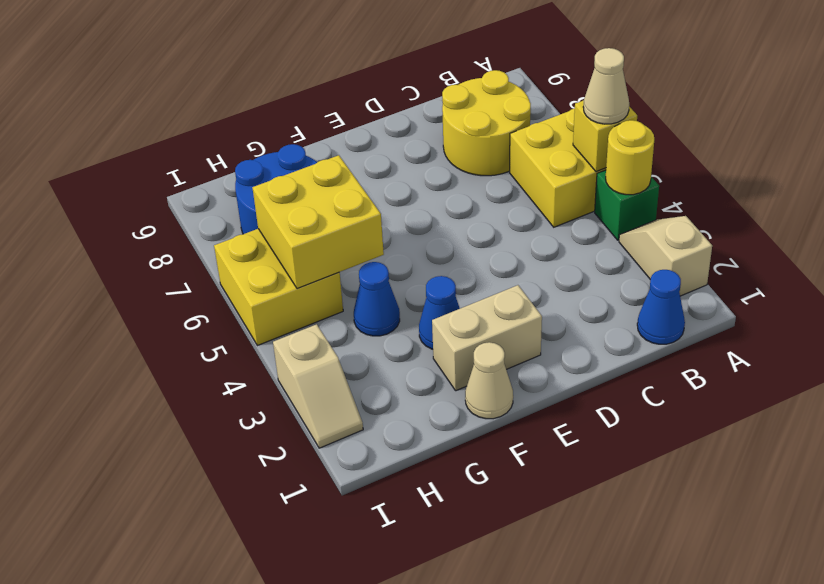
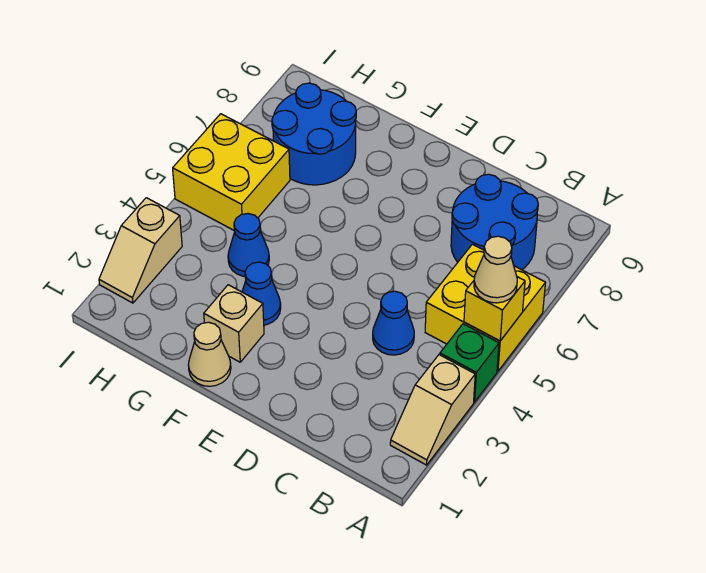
tan slope A2:A3 level 1 top 2 -> tan slope A2:A3 level 1 top 3
yellow round brick A4 level 2 -> none
blue cone B1 level 1 -> blue cone C4 level 1
yellow round brick B7:C8 level 1 -> blue round brick B7:C8 level 1
tan brick E2:F2 level 1 -> tan brick F2 level 1
yellow brick G5:H6 level 2 -> none

